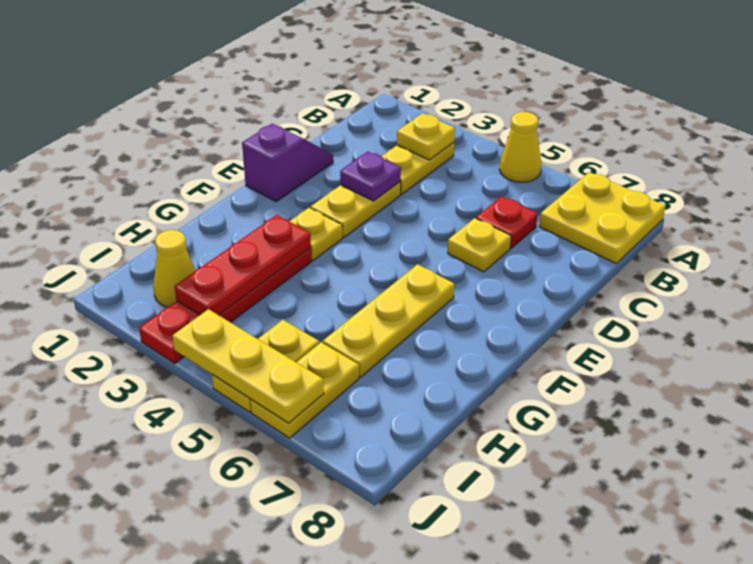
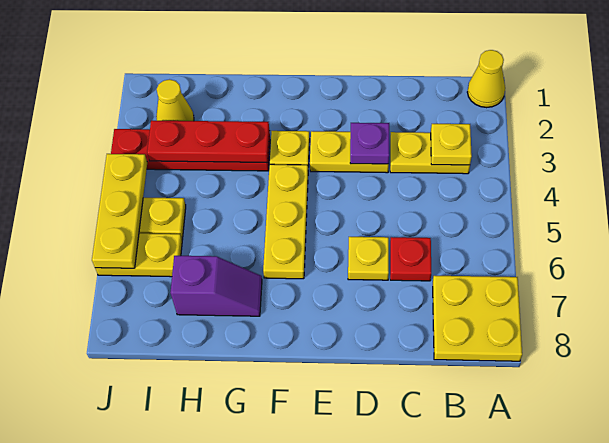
yellow cone A5 level 1 -> yellow cone A1 level 1
purple slope D1:E1 level 1 top E -> purple slope G7:H7 level 1 top H
yellow plate F6:H6 level 1 -> yellow plate F4:F6 level 1

